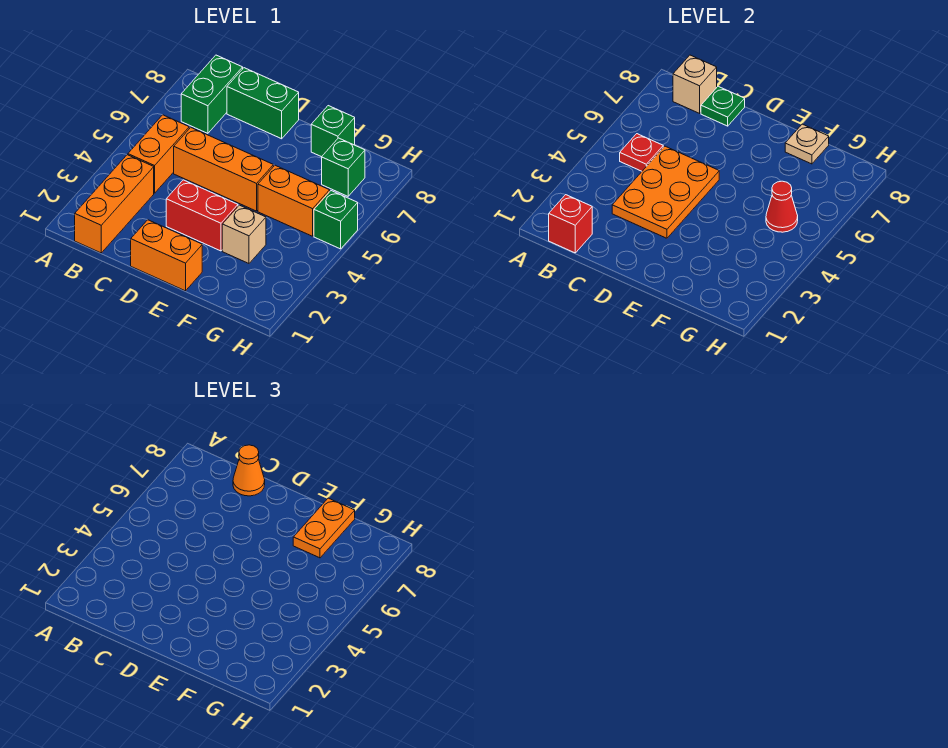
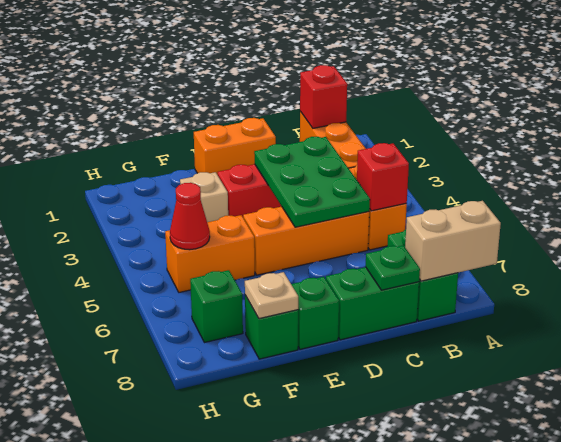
red plate B5 level 2 -> red brick B5 level 2
tan brick B8 level 2 -> tan brick A8:B8 level 2
orange plate C3:D5 level 2 -> green plate C3:D5 level 2
orange cone C8 level 3 -> none
orange plate F7:F8 level 3 -> none
green brick H5 level 1 -> green brick E8 level 1

